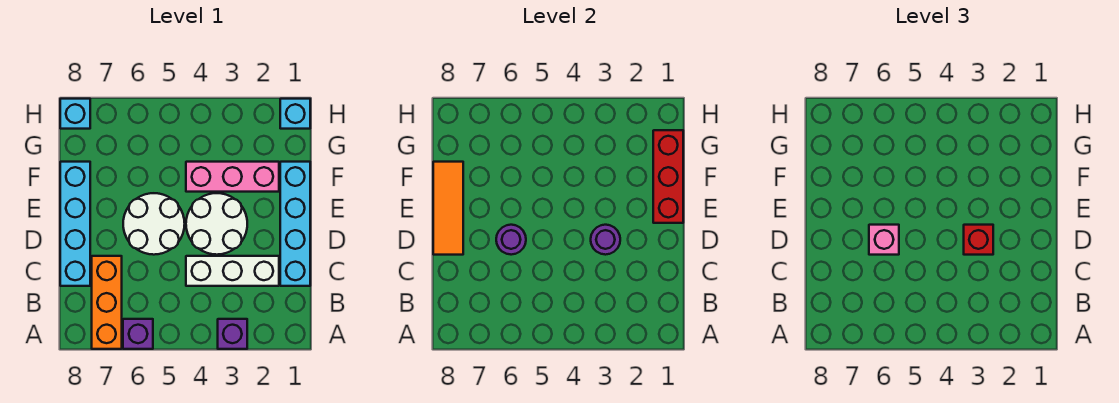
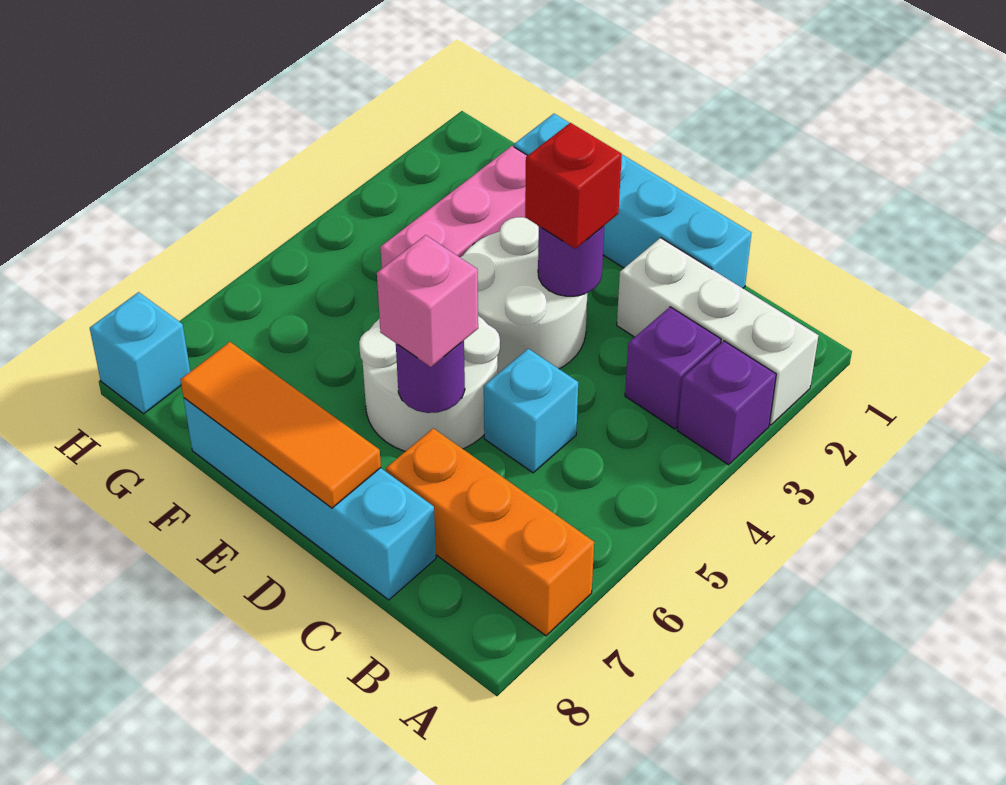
purple brick A6 level 1 -> purple brick B3 level 1
white brick C2:C4 level 1 -> white brick A2:C2 level 1
red brick E1:G1 level 2 -> none
cyan brick H1 level 1 -> cyan brick C5 level 1

